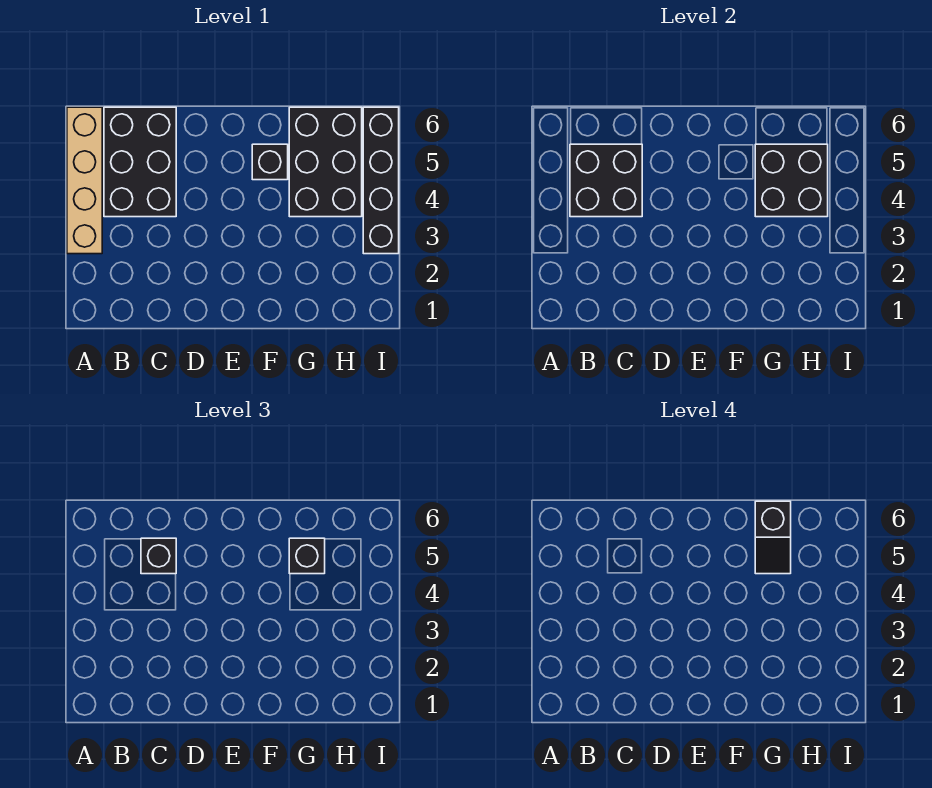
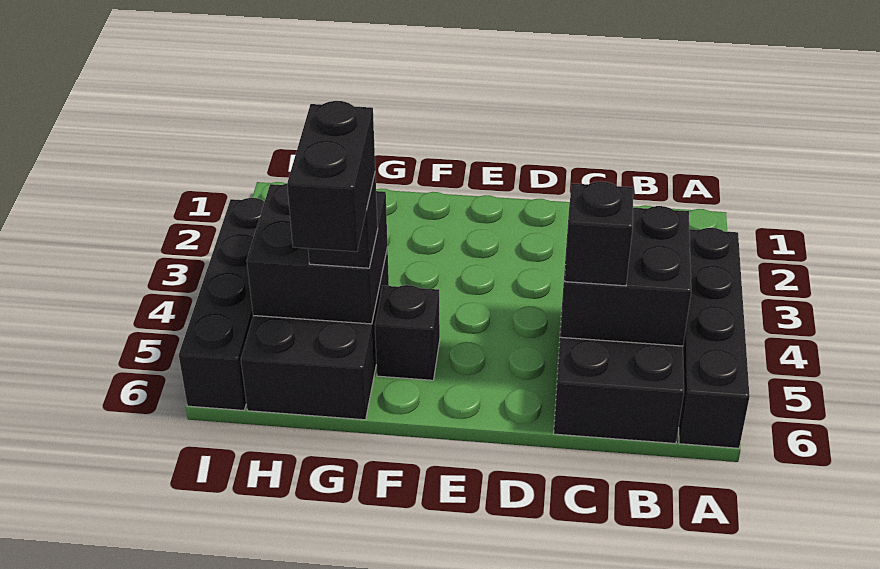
tan brick A3:A6 level 1 -> black brick A3:A6 level 1
black slope G5:G6 level 4 top 6 -> black brick G5:G6 level 4

